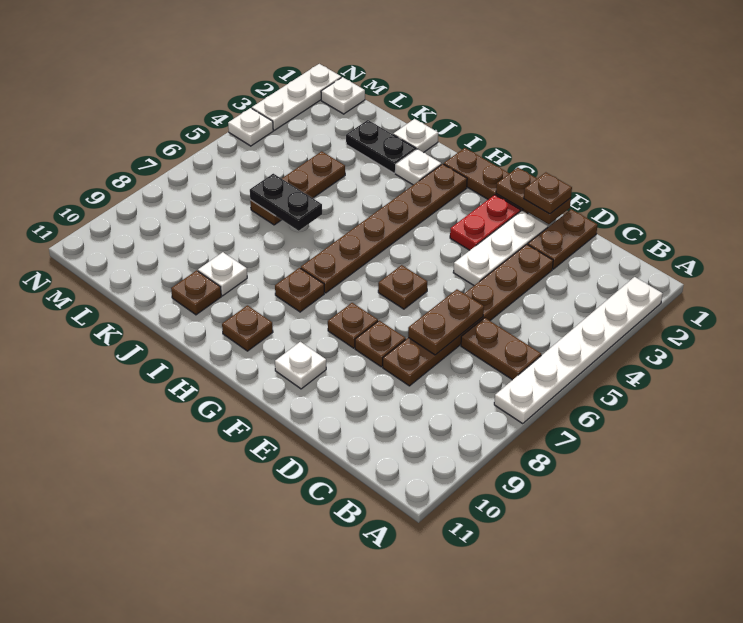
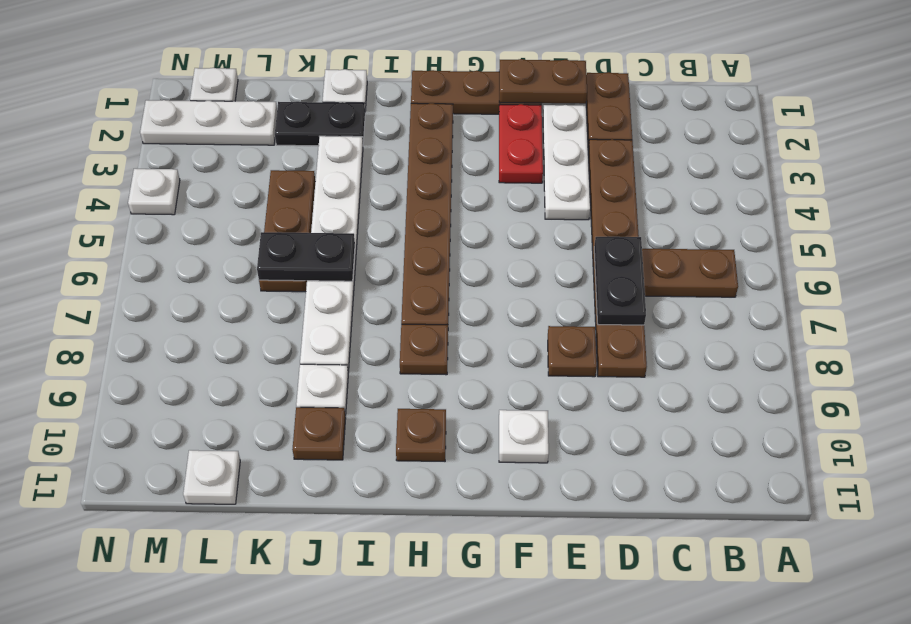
white plate A2:A7 level 1 -> white plate J3:J8 level 1
brown plate D6:D7 level 2 -> black plate D6:D7 level 2
brown plate E1 level 3 -> none
brown plate F6 level 1 -> none
brown plate F8 level 1 -> none
white plate I2 level 1 -> white plate L11 level 1
white plate N1:N3 level 1 -> white plate L2:N2 level 1

